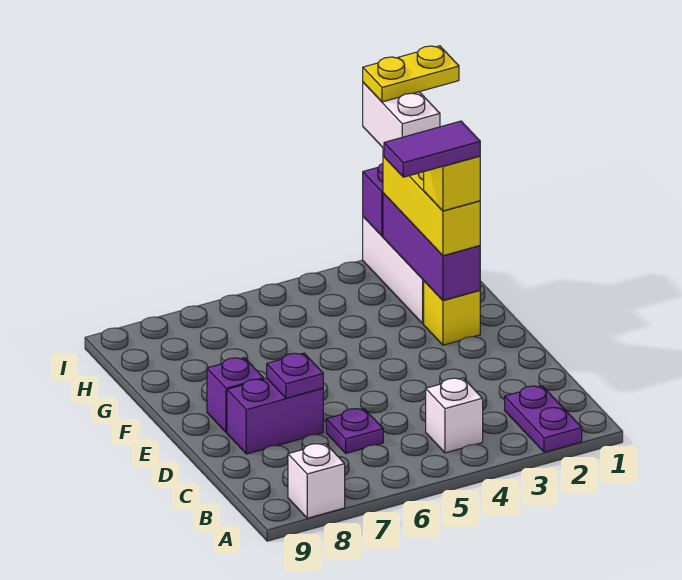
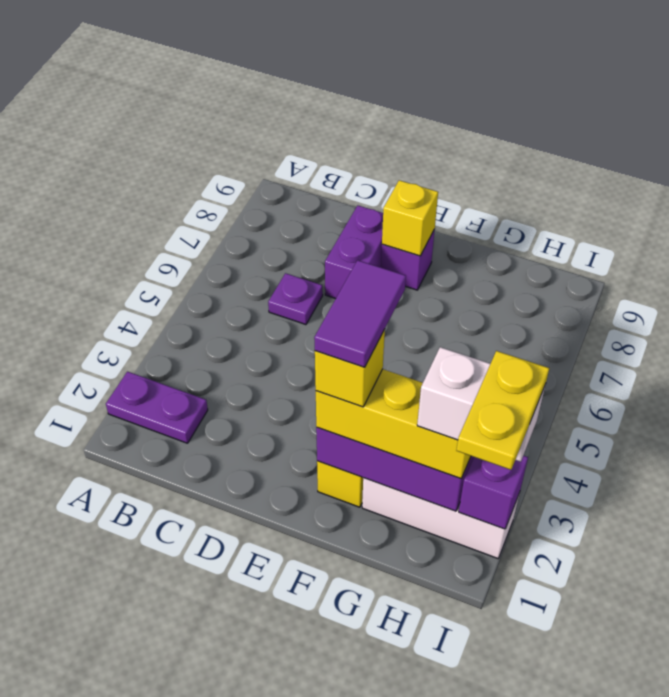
white brick A8 level 1 -> none
white brick B4 level 1 -> none
purple plate D7 level 2 -> none
none -> yellow brick E8 level 2

